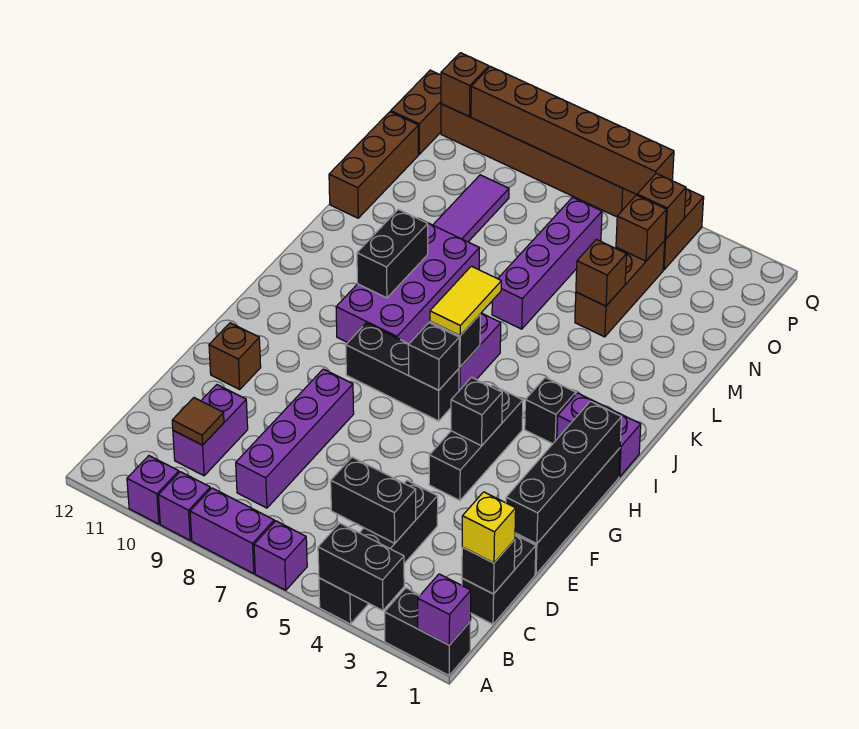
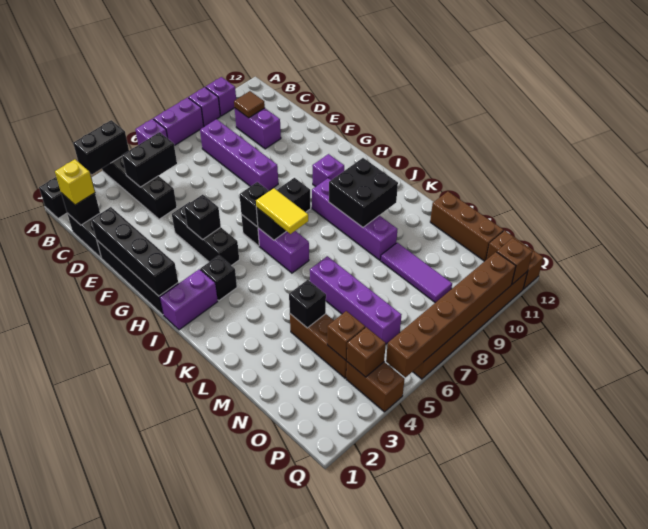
purple brick A1 level 2 -> purple brick H10 level 1
brown brick F11 level 1 -> none
purple brick I8:L9 level 1 -> purple brick I9:L9 level 1
black brick J9:K9 level 2 -> black brick J9:K10 level 2
brown brick M4 level 2 -> black brick M4 level 2

